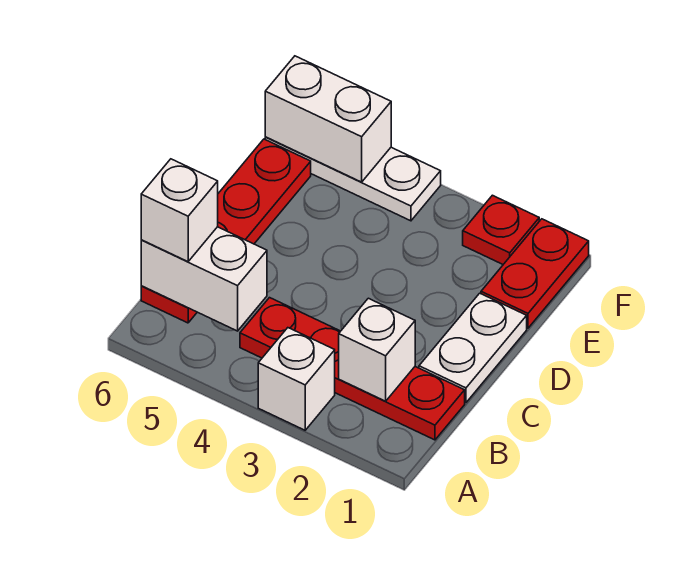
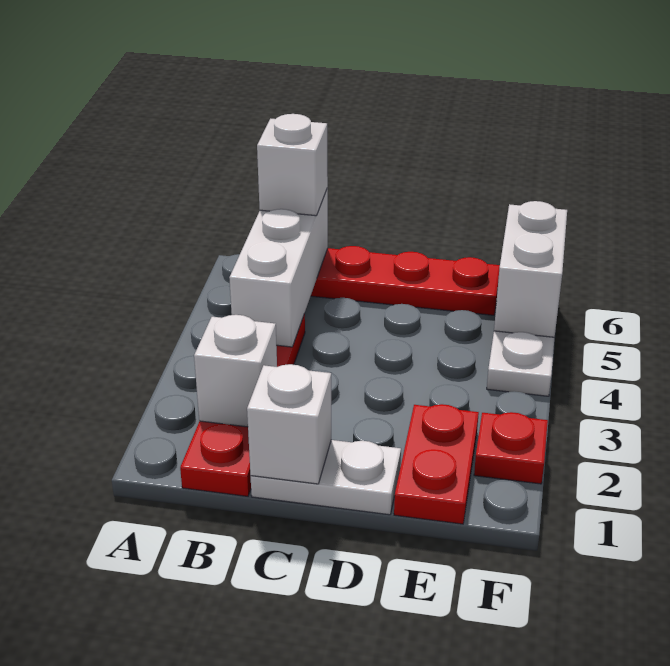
white brick A3 level 1 -> white brick C1 level 2
white brick B5:B6 level 2 -> white brick B4:B6 level 2
red plate E1:F1 level 1 -> red plate E1:E2 level 1

